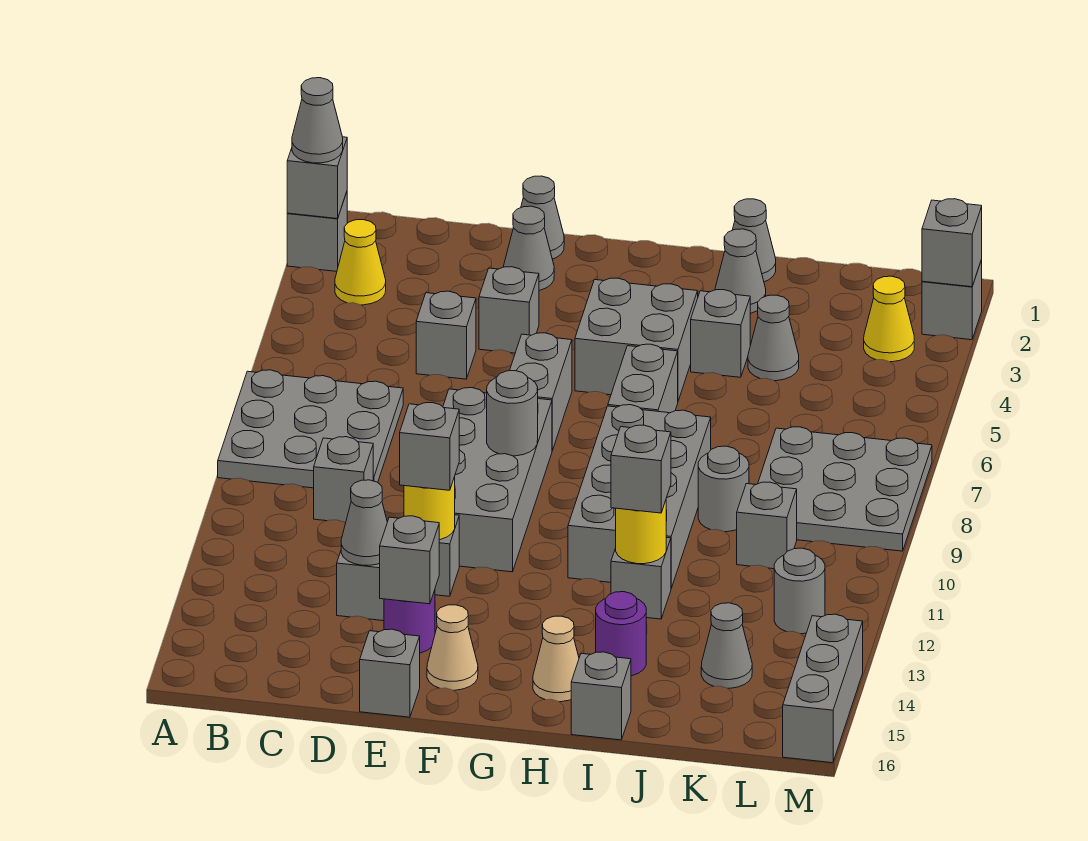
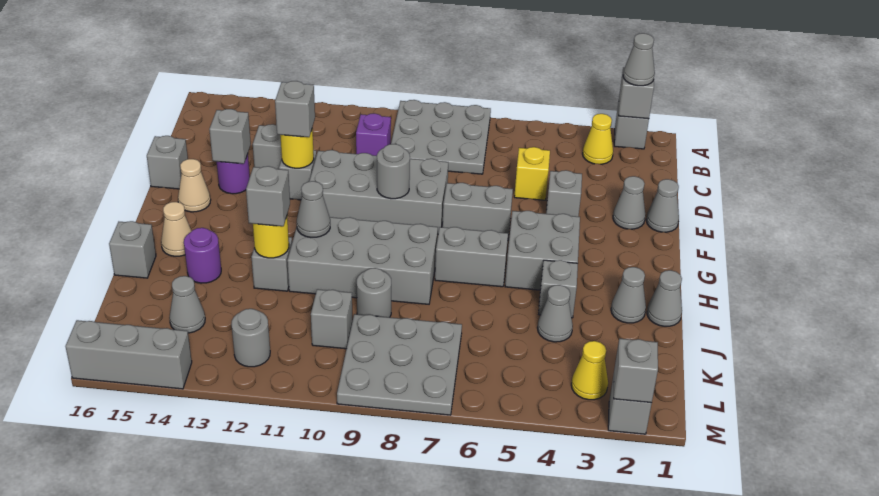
grey brick C10 level 1 -> purple brick C10 level 1
grey brick D5 level 1 -> yellow brick D5 level 1
grey cone D13 level 2 -> grey cone H11 level 2

